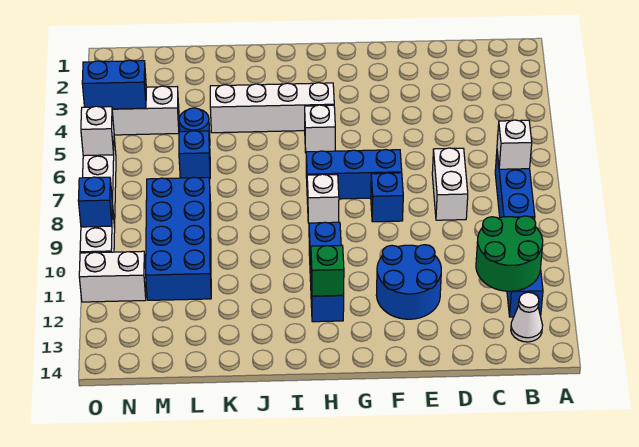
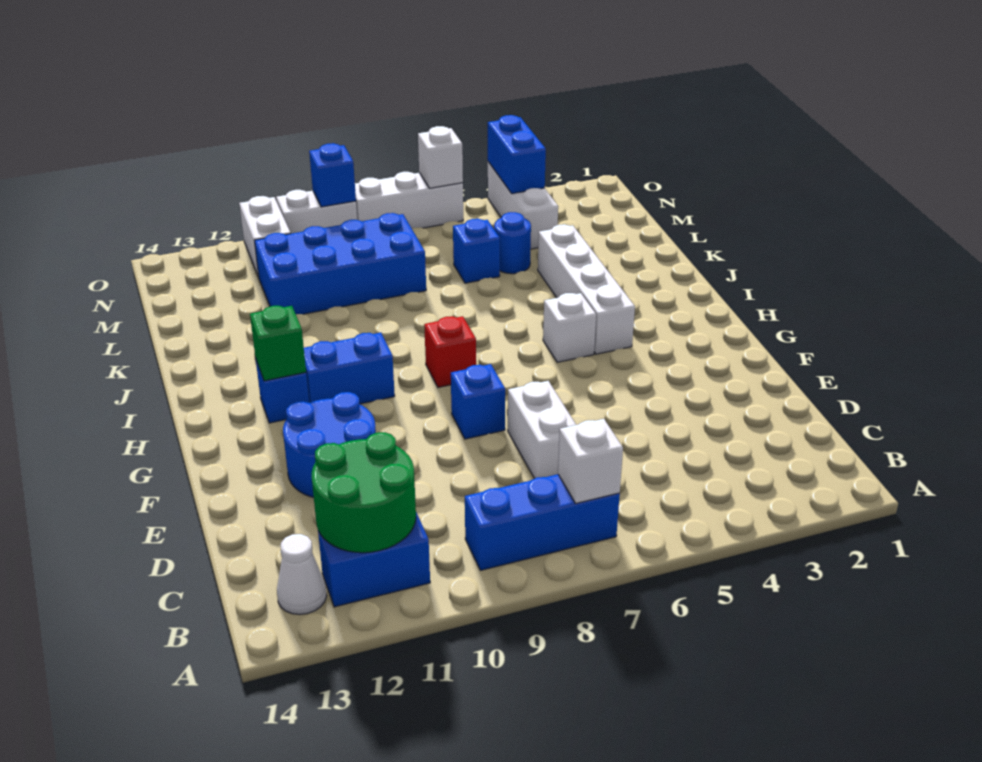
white brick D7:D8 level 1 -> white brick D7:E7 level 1
blue brick F7:H7 level 1 -> none
white brick H8 level 1 -> red brick H8 level 1

